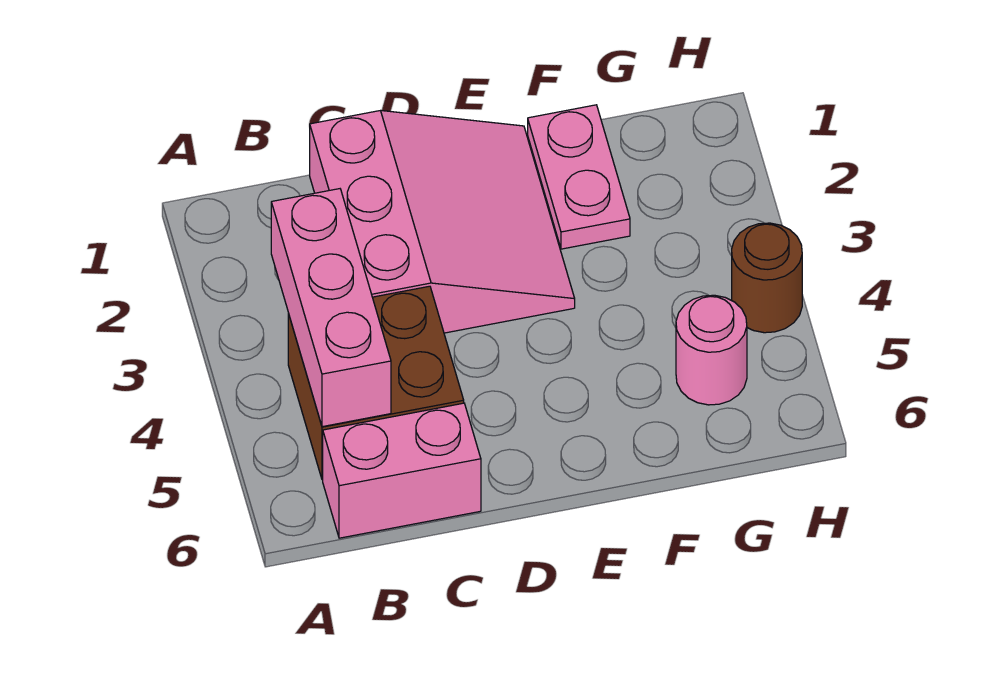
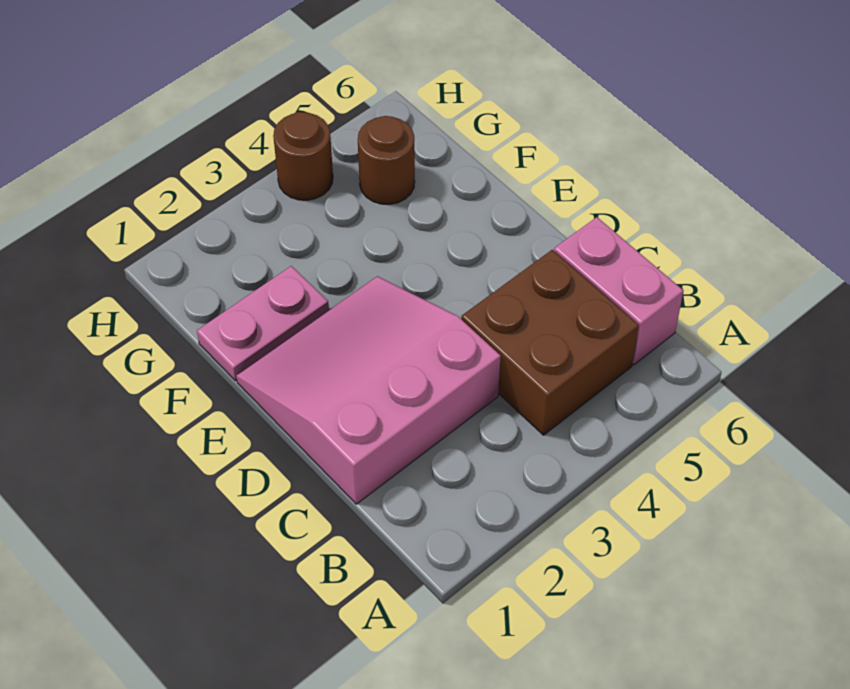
pink brick B3:B5 level 2 -> none
pink round brick G5 level 1 -> brown round brick G5 level 1

